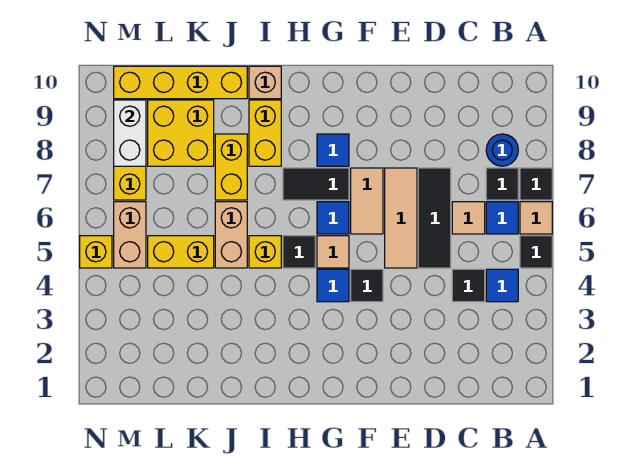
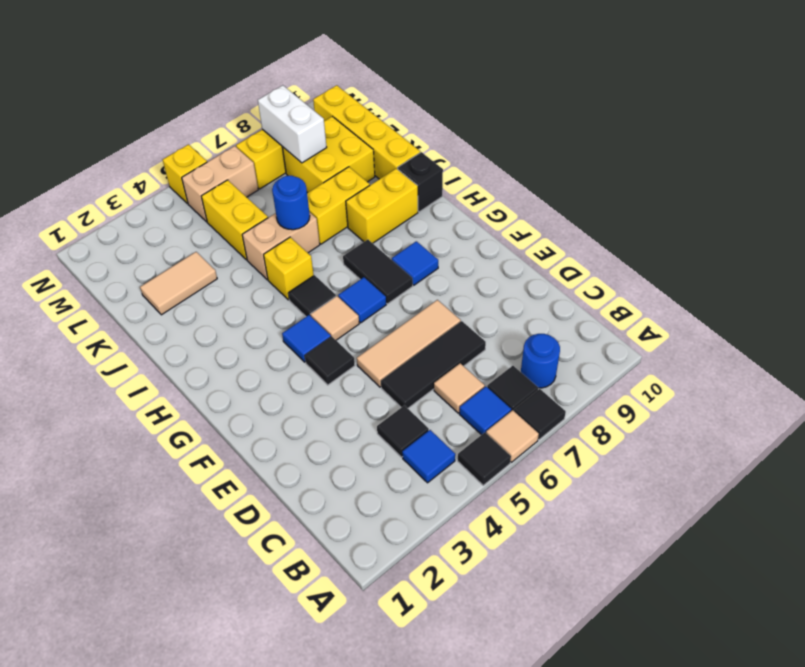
tan tile F6:F7 level 1 -> tan tile K2:K3 level 1
tan brick I10 level 1 -> black brick I10 level 1
none -> blue round brick J6 level 2
white brick M8:M9 level 2 -> white brick L8:M8 level 2

